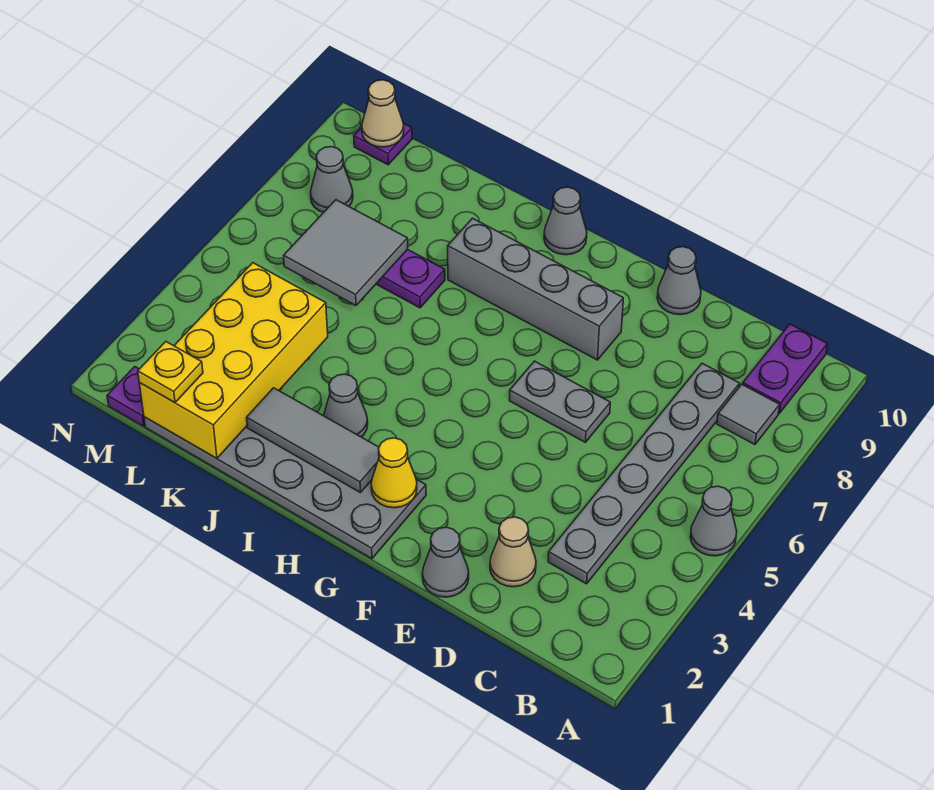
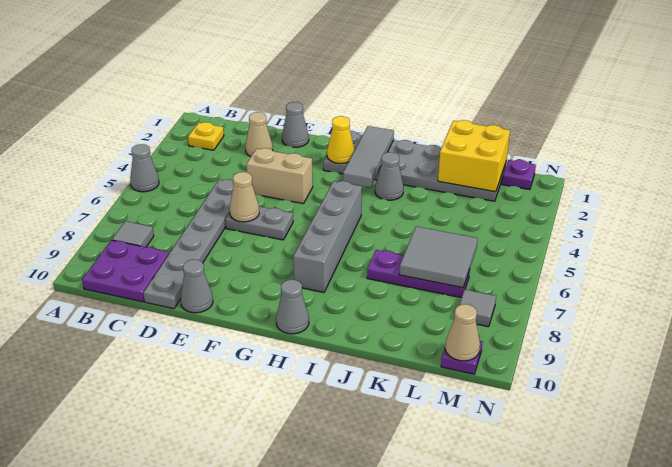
purple plate B9:B10 level 1 -> purple plate B9:C10 level 1
grey plate C3:C8 level 1 -> grey plate D5:D10 level 1
none -> tan brick E4:F4 level 1
none -> tan cone E6 level 2
grey brick F8:I8 level 1 -> grey brick H5:H8 level 1
grey tile H2:J2 level 2 -> grey tile H1:H3 level 2
yellow brick K1:L4 level 2 -> yellow brick K1:L2 level 2
yellow plate L1 level 3 -> yellow plate B2 level 1
grey cone M8 level 1 -> grey tile M8 level 1

